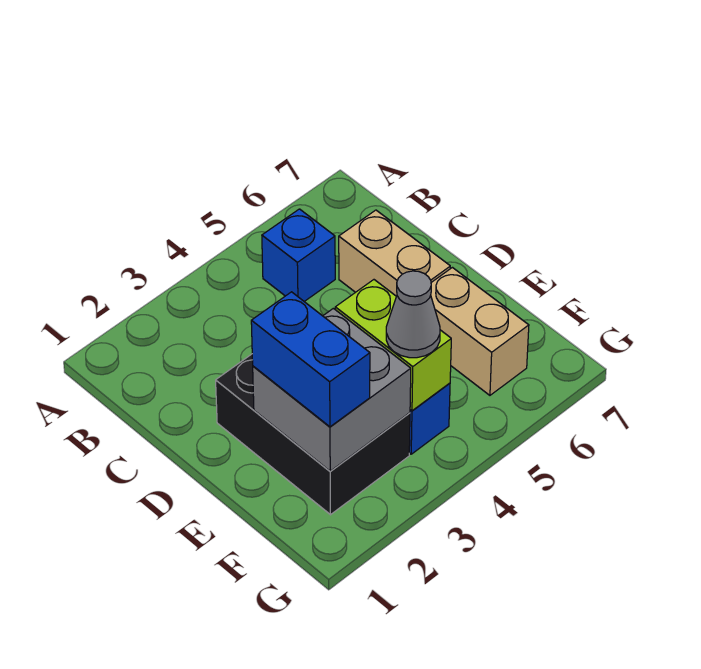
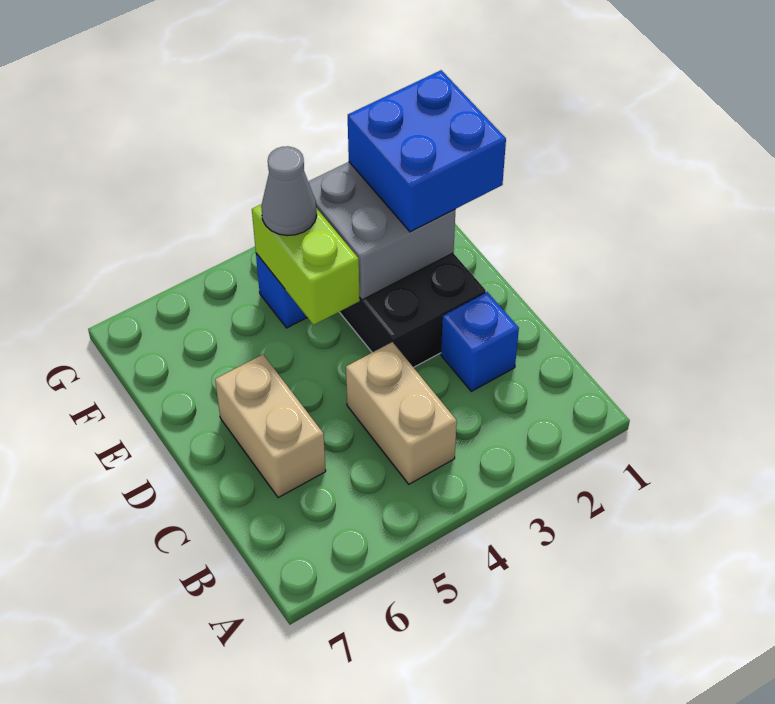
blue brick B5 level 1 -> blue brick C2 level 1
blue brick E2:F2 level 3 -> blue brick E1:F2 level 3
tan brick E6:F6 level 1 -> tan brick B4:C4 level 1

